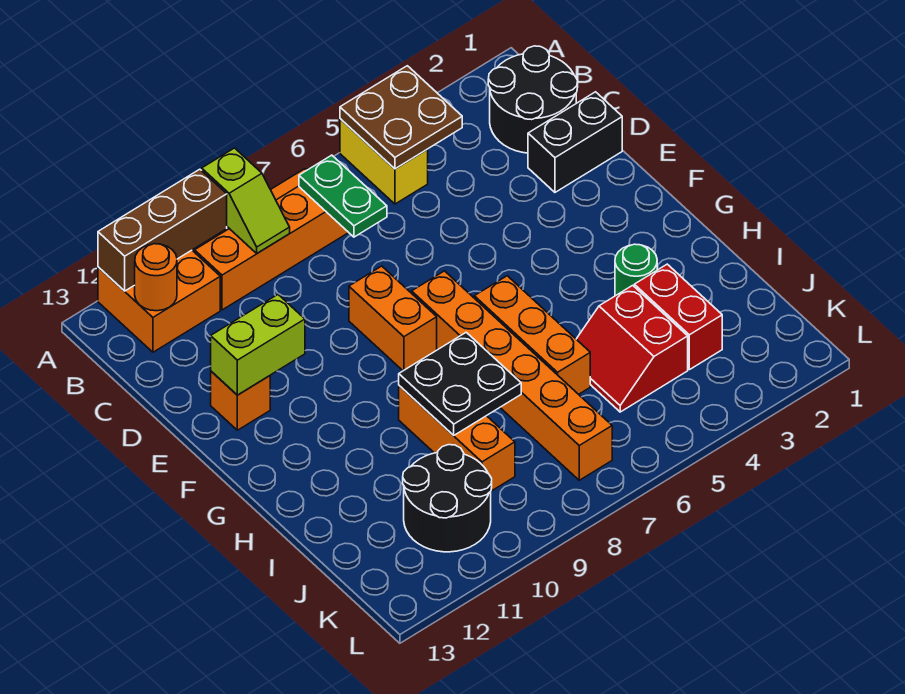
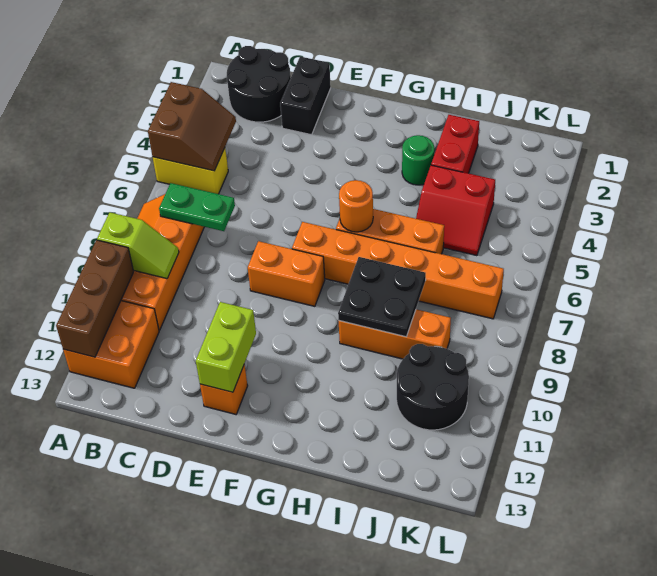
brown plate A4:B5 level 2 -> brown slope A4:B5 level 2 top A
orange round brick B12 level 2 -> orange round brick G6 level 2
red brick I3:J3 level 1 -> red brick I2:I3 level 1

